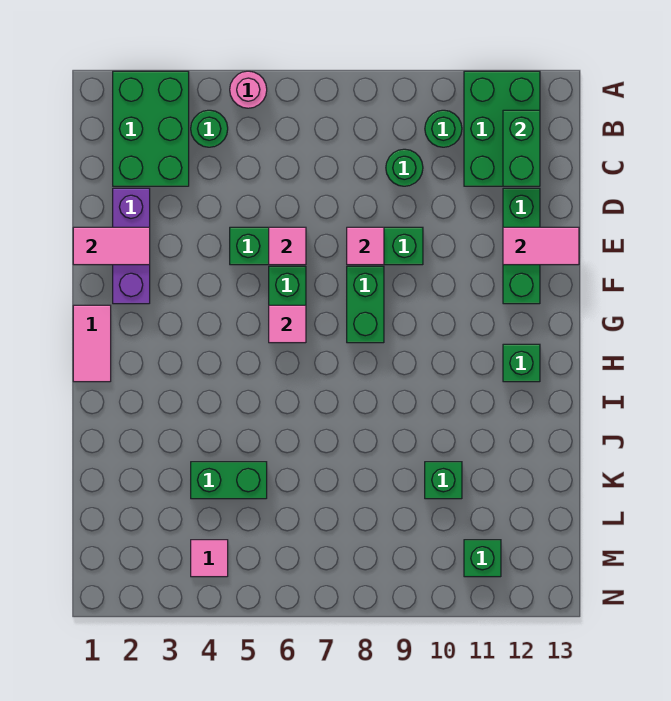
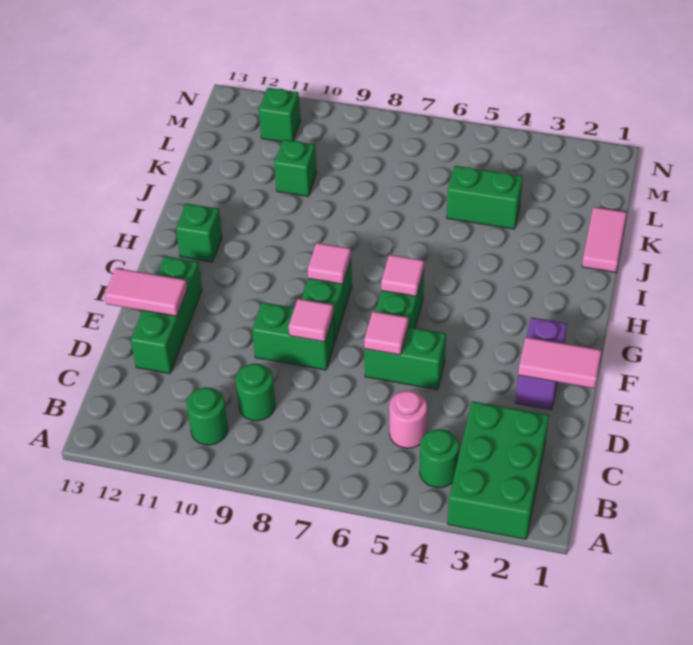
pink round brick A5 level 1 -> pink round brick C5 level 1
green brick A11:C12 level 1 -> none
green brick B12:C12 level 2 -> none
purple brick D2:F2 level 1 -> purple brick E2:F2 level 1
pink tile G1:H1 level 1 -> pink tile J1:K1 level 1
pink tile M4 level 1 -> pink tile G8 level 2

